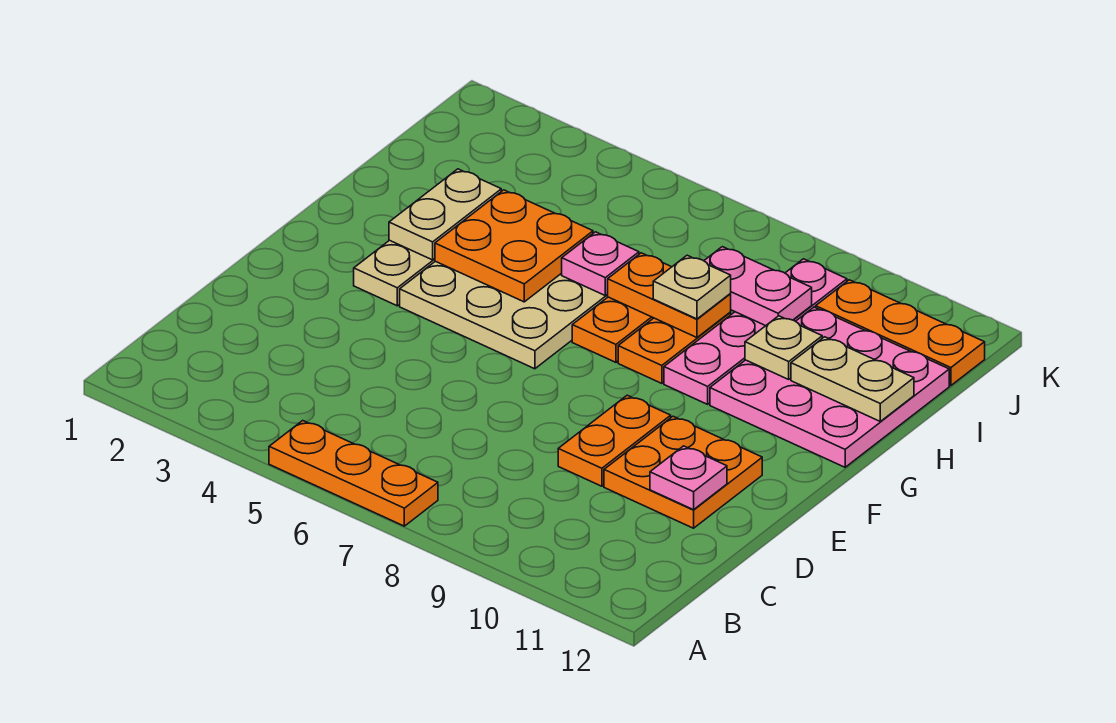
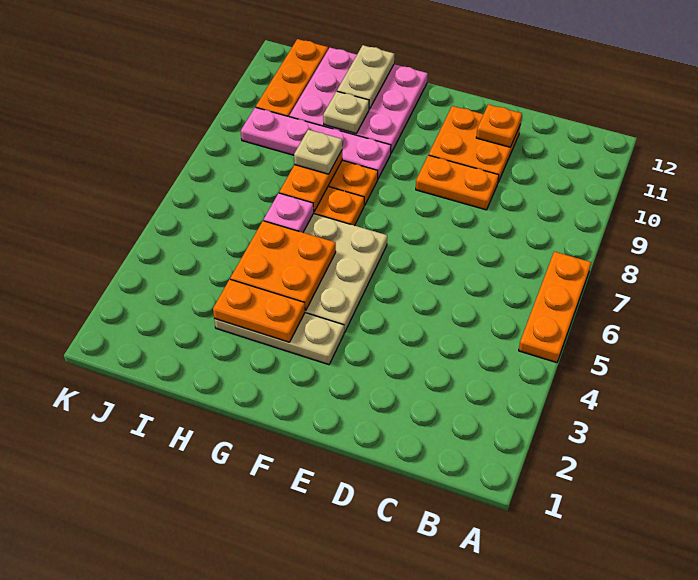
pink plate D11 level 2 -> orange plate D11 level 2
tan plate G3:H3 level 2 -> orange plate G3:H3 level 2
pink plate I8:I9 level 2 -> none

